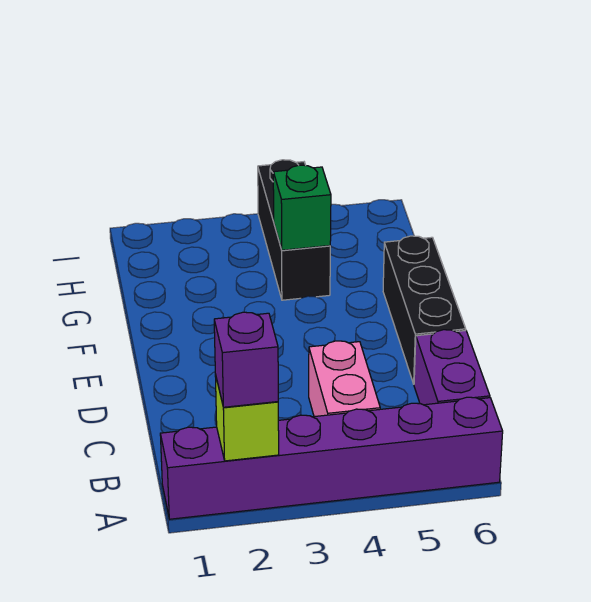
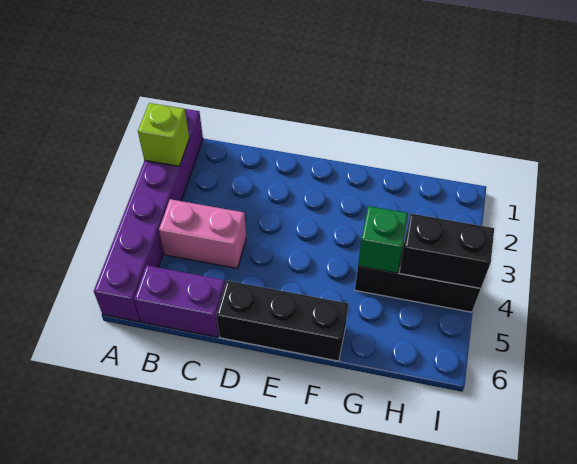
purple brick A2 level 3 -> none
none -> black brick H4:I4 level 2

